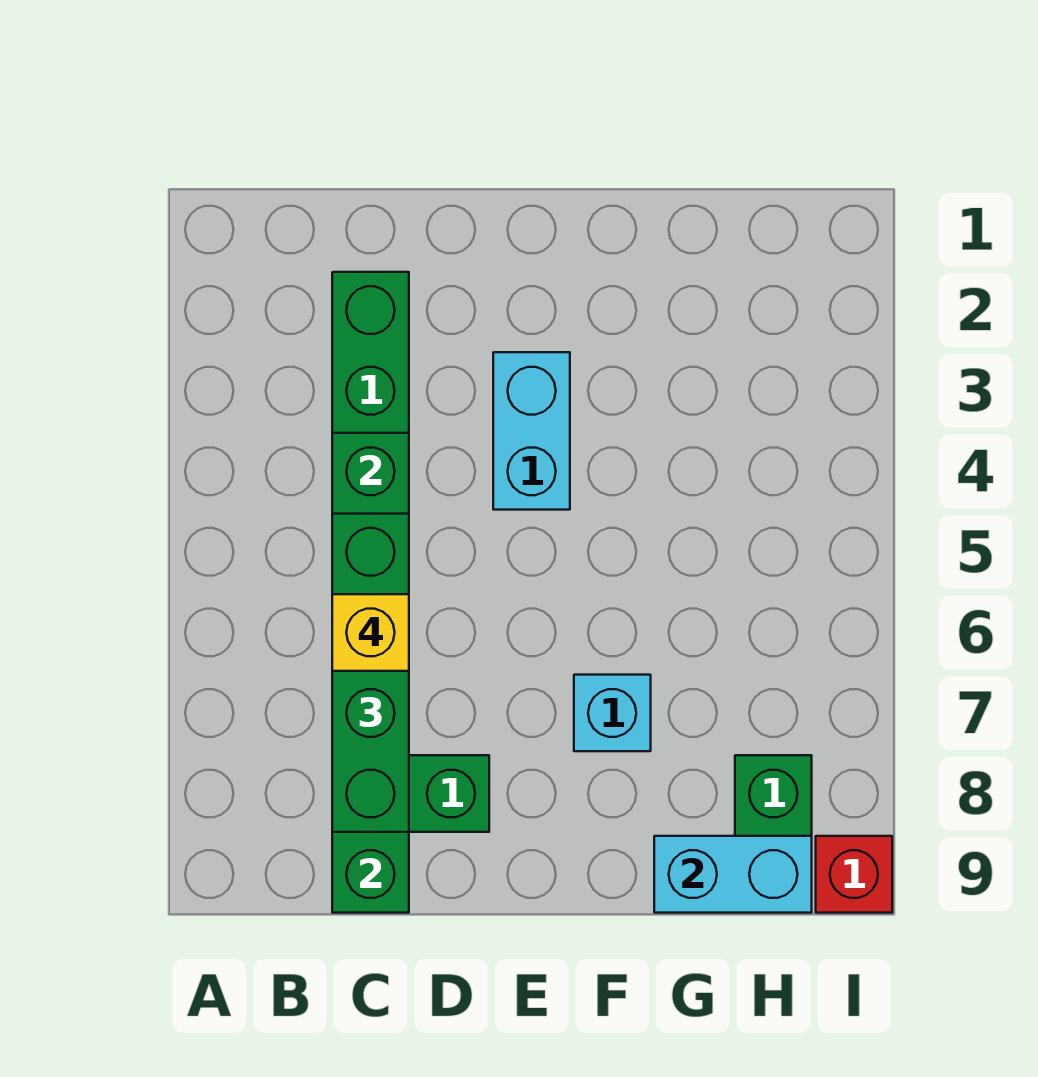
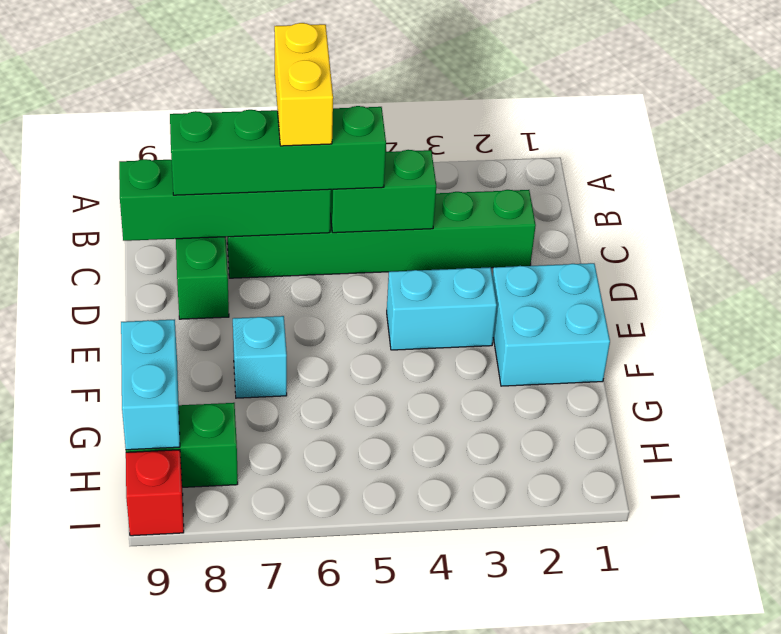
yellow brick C6 level 4 -> yellow brick B6:C6 level 4
none -> cyan brick E1:F2 level 1

